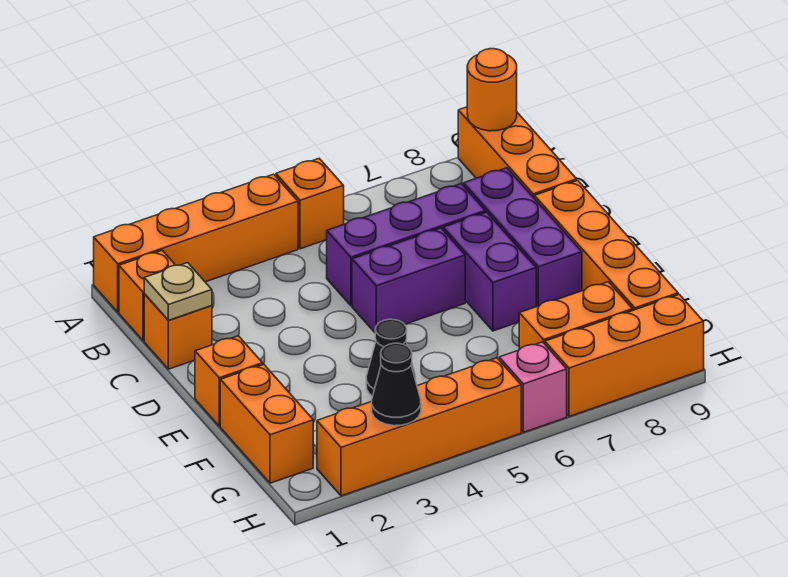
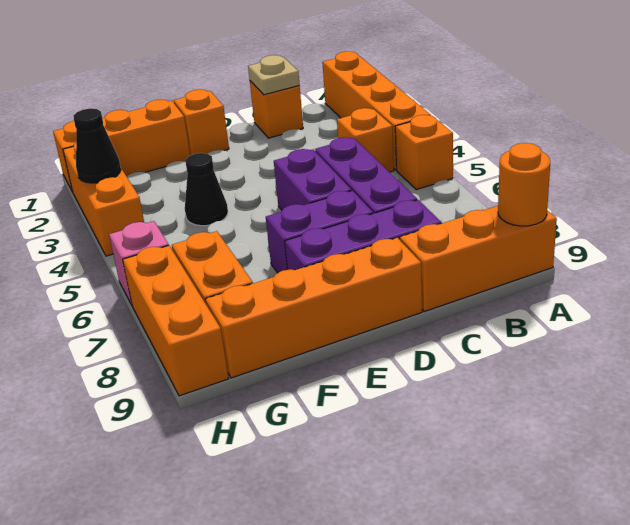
orange brick B1 level 1 -> orange brick B4 level 1
orange brick F1:G1 level 1 -> orange brick F1:H1 level 1
orange brick H2:H5 level 1 -> orange brick H2:H4 level 1

